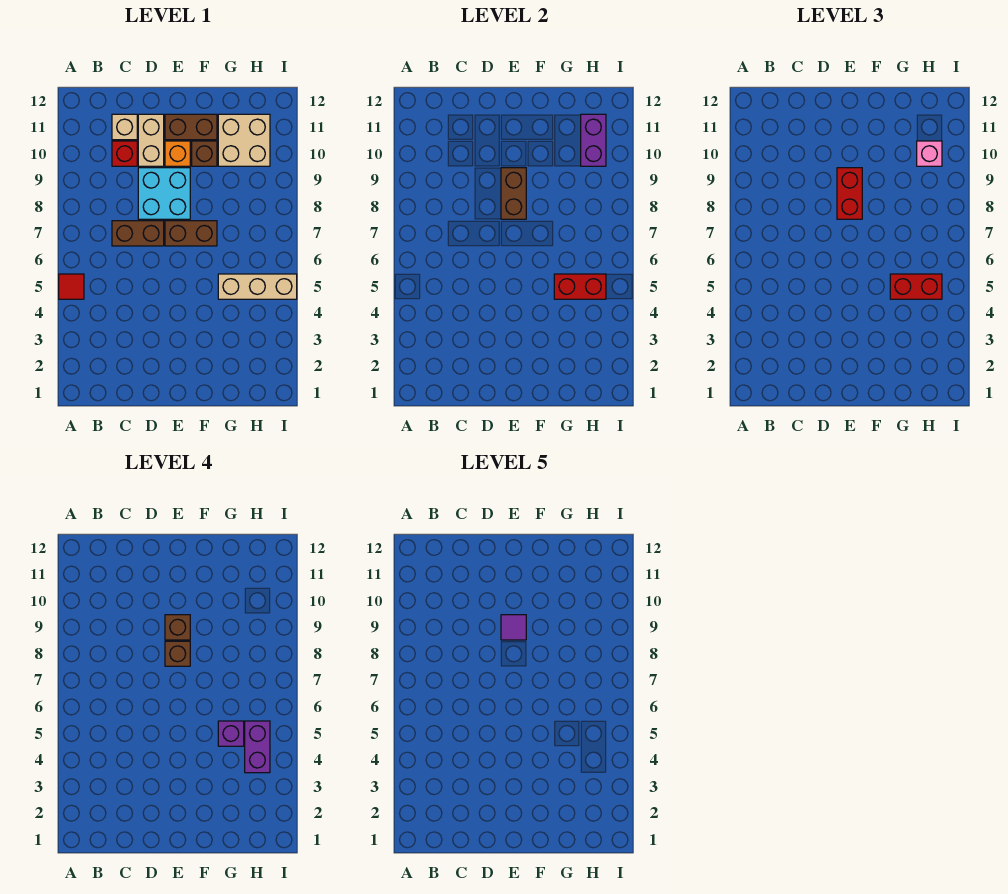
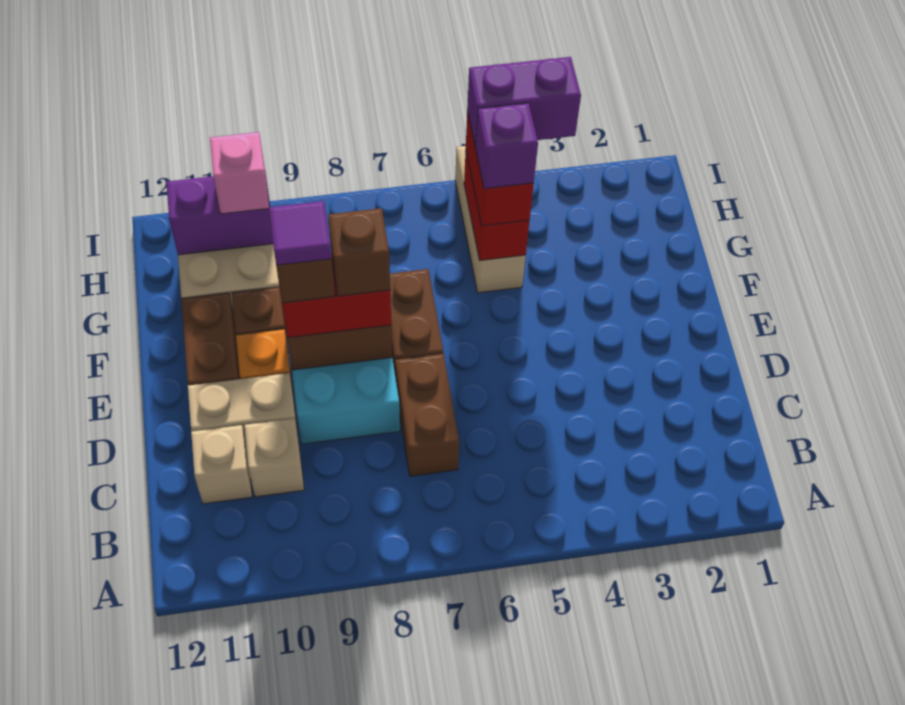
red tile A5 level 1 -> none
red brick C10 level 1 -> tan brick C10 level 1

